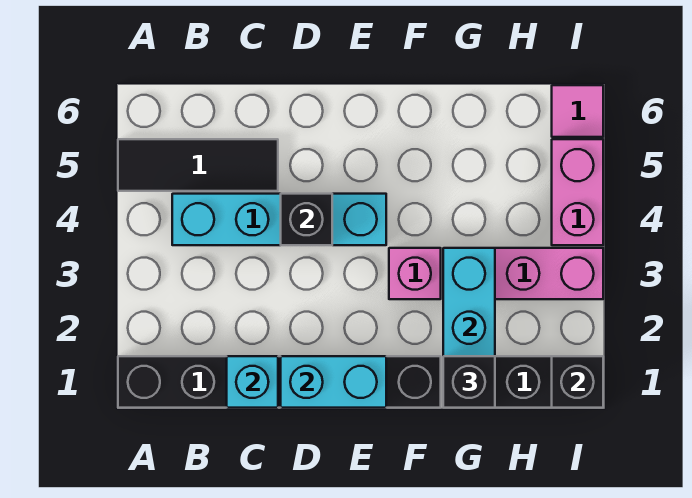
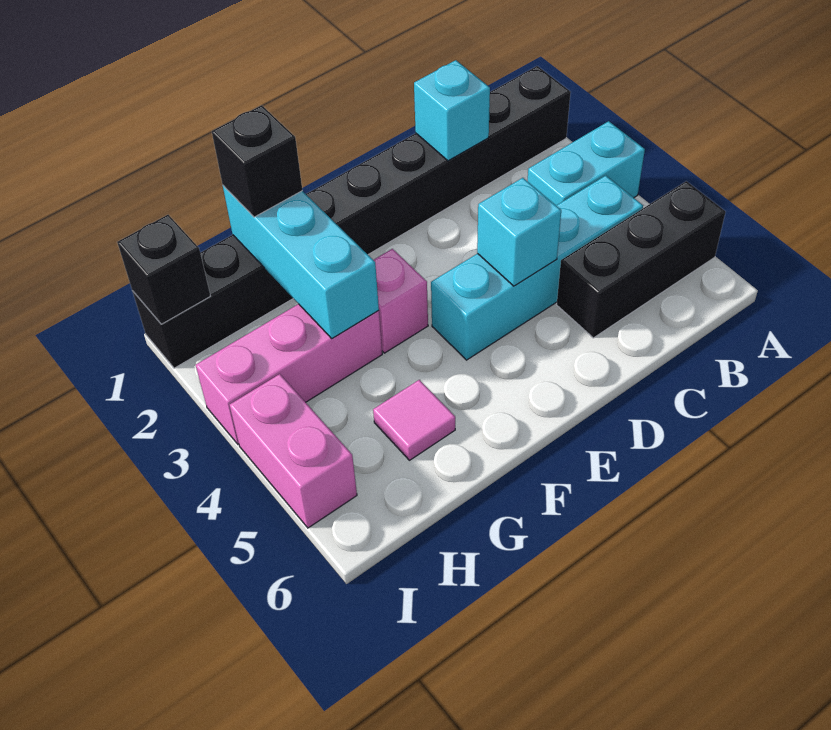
black tile A5:C5 level 1 -> black brick A5:C5 level 1
cyan brick D1:E1 level 2 -> cyan brick A3:B3 level 1
black brick D4 level 2 -> cyan brick D4 level 2
pink tile I6 level 1 -> pink tile G5 level 1

